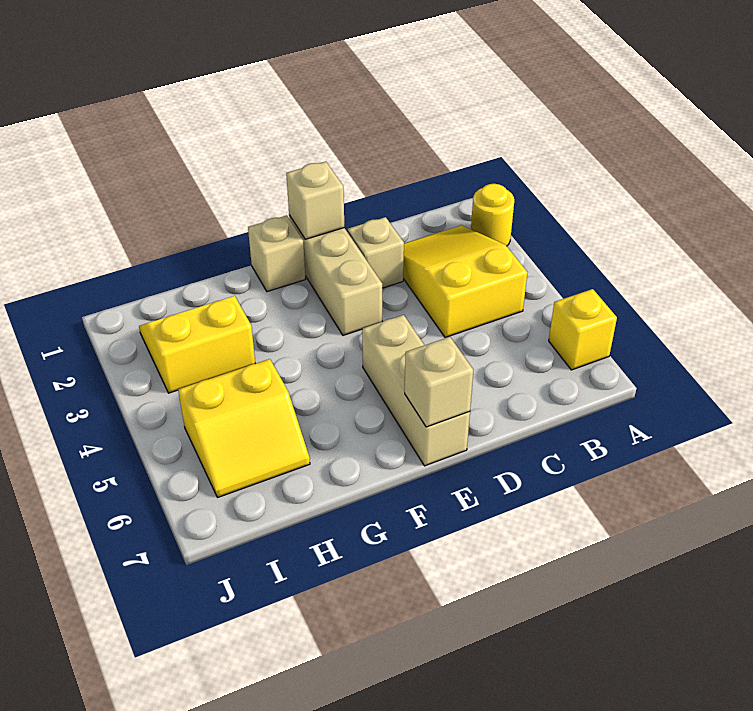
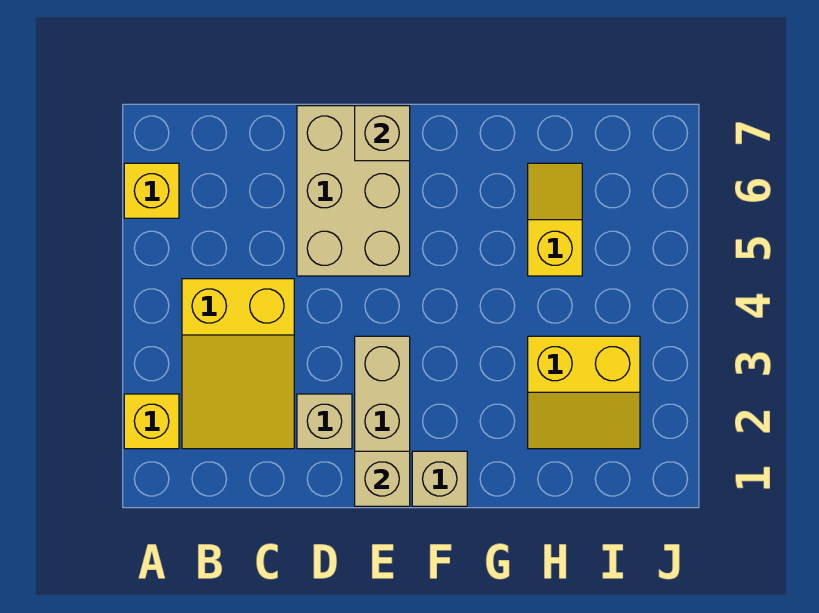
yellow round brick A2 level 1 -> yellow brick A2 level 1
tan brick E5:E7 level 1 -> tan brick D5:E7 level 1
yellow slope H5:I6 level 1 top 5 -> yellow slope H5:H6 level 1 top 5

